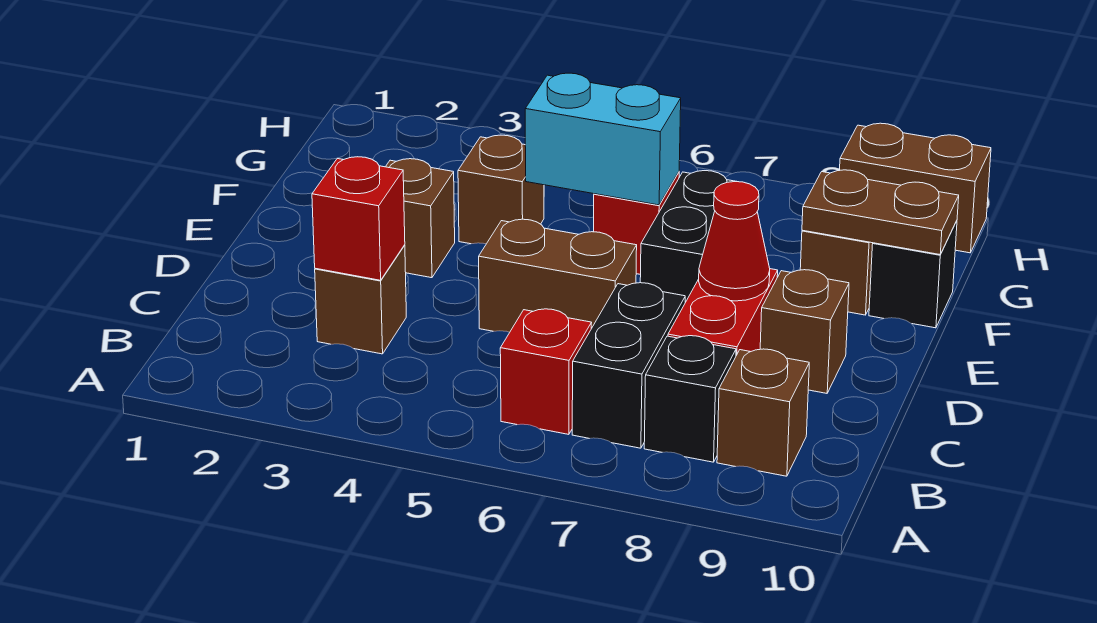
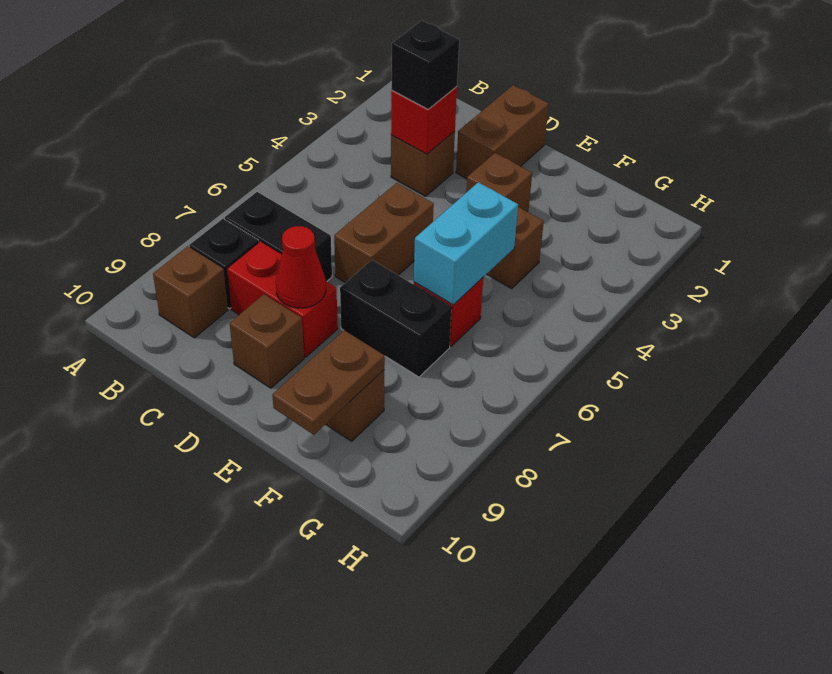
red brick B6 level 1 -> none
black brick F10 level 1 -> black brick C3 level 3
brown brick H9:H10 level 1 -> brown brick D1:D2 level 1

